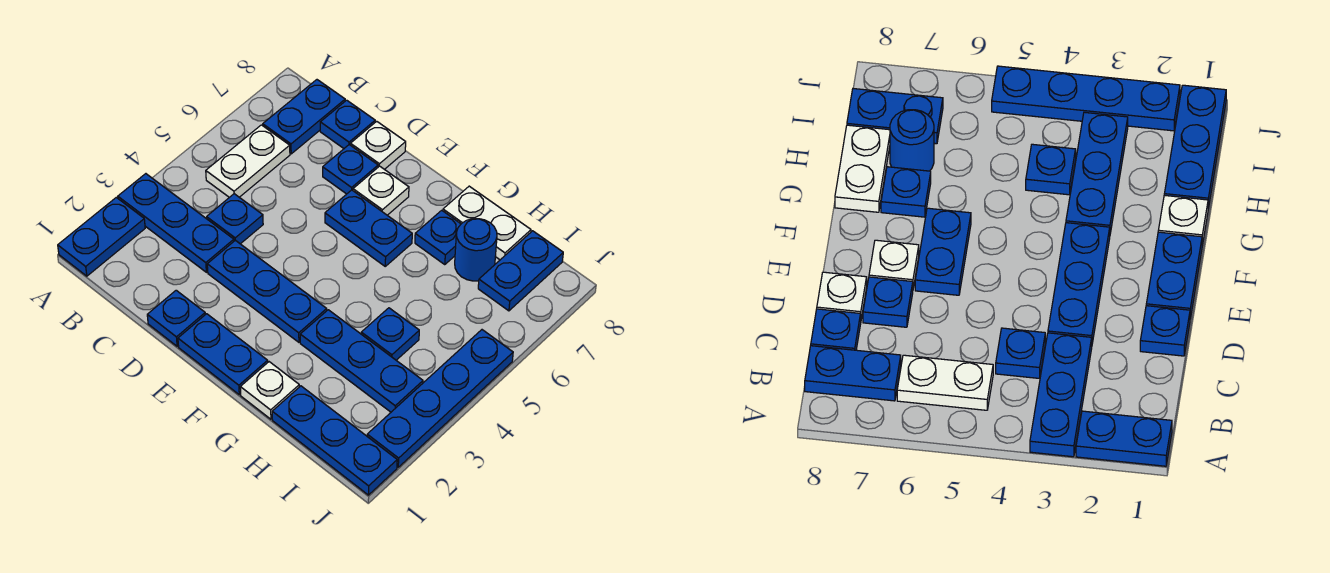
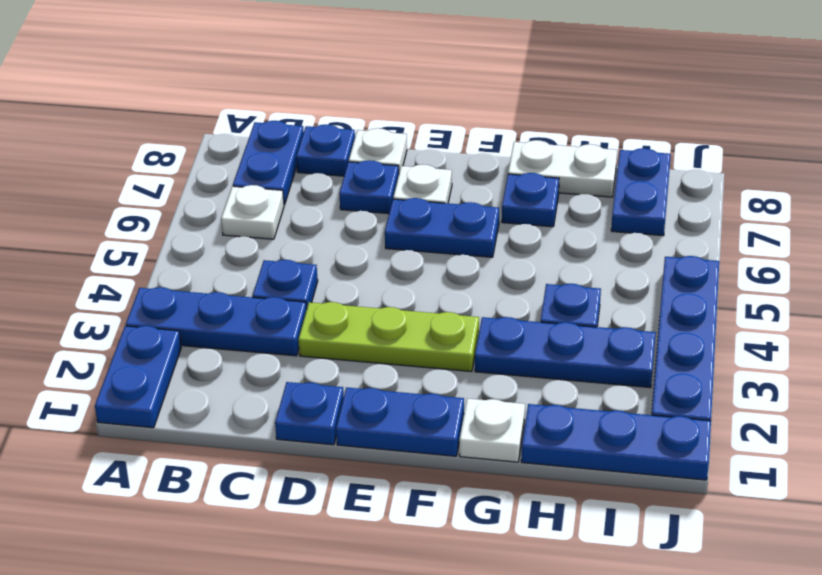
white plate B5:B6 level 1 -> white plate B6 level 1
blue plate D3:F3 level 1 -> lime plate D3:F3 level 1
blue round brick H7 level 1 -> none

